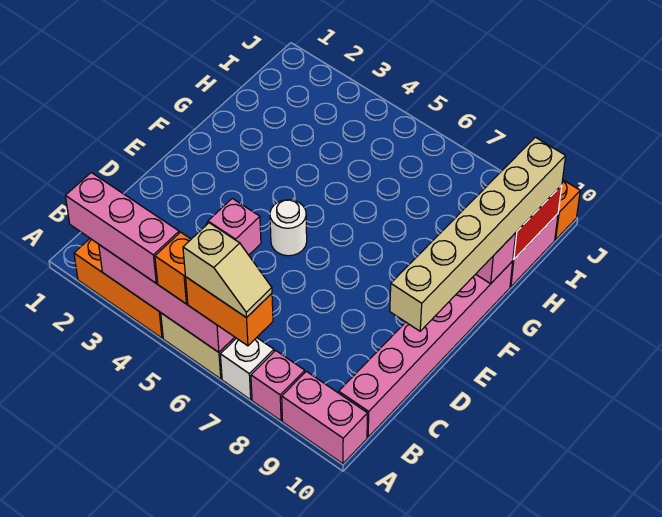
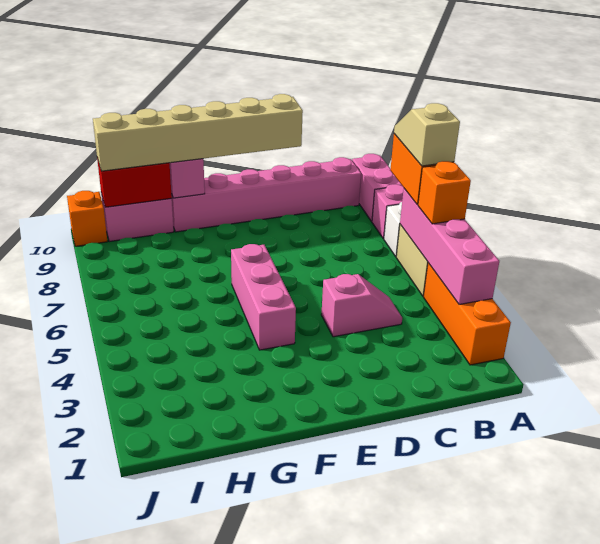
pink brick A2:A4 level 3 -> pink brick F4:F6 level 1
white round brick E5 level 1 -> none

